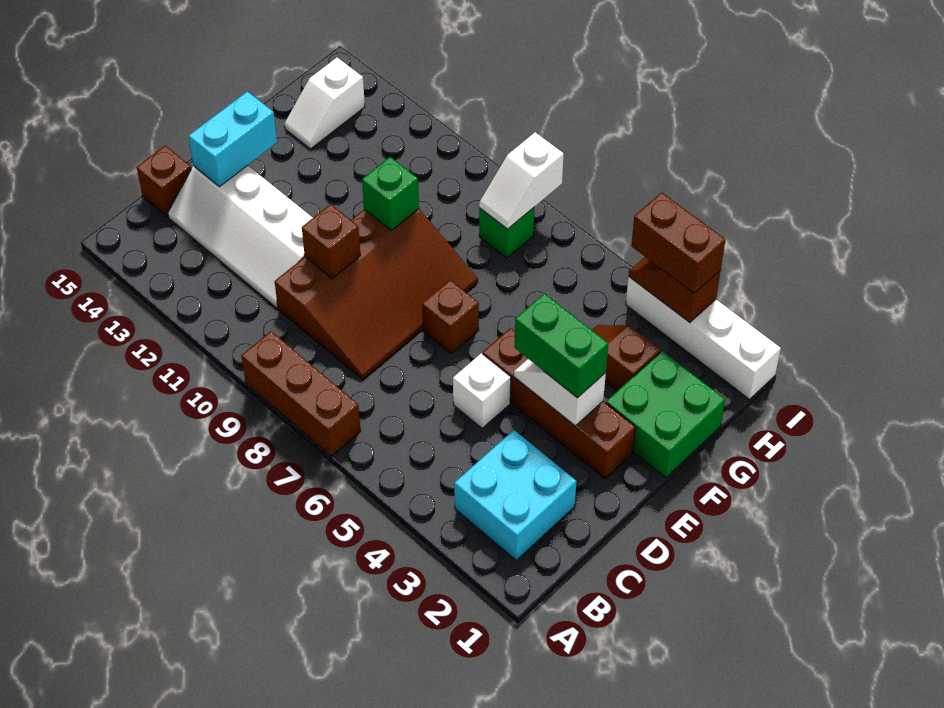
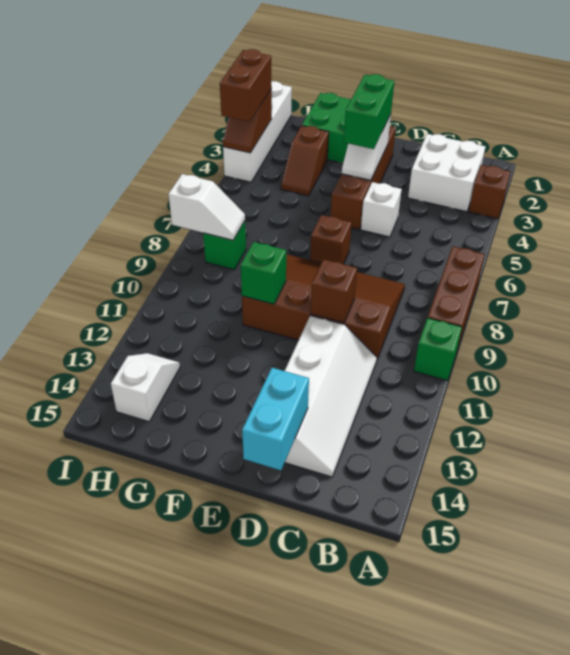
none -> green brick A10 level 1
cyan brick B2:C3 level 1 -> white brick B2:C3 level 1
brown brick C15 level 1 -> brown brick A3 level 1
cyan brick D14:E14 level 2 -> cyan brick D14:D15 level 2
white slope G14:H14 level 1 top H -> white slope H13:H14 level 1 top 14

